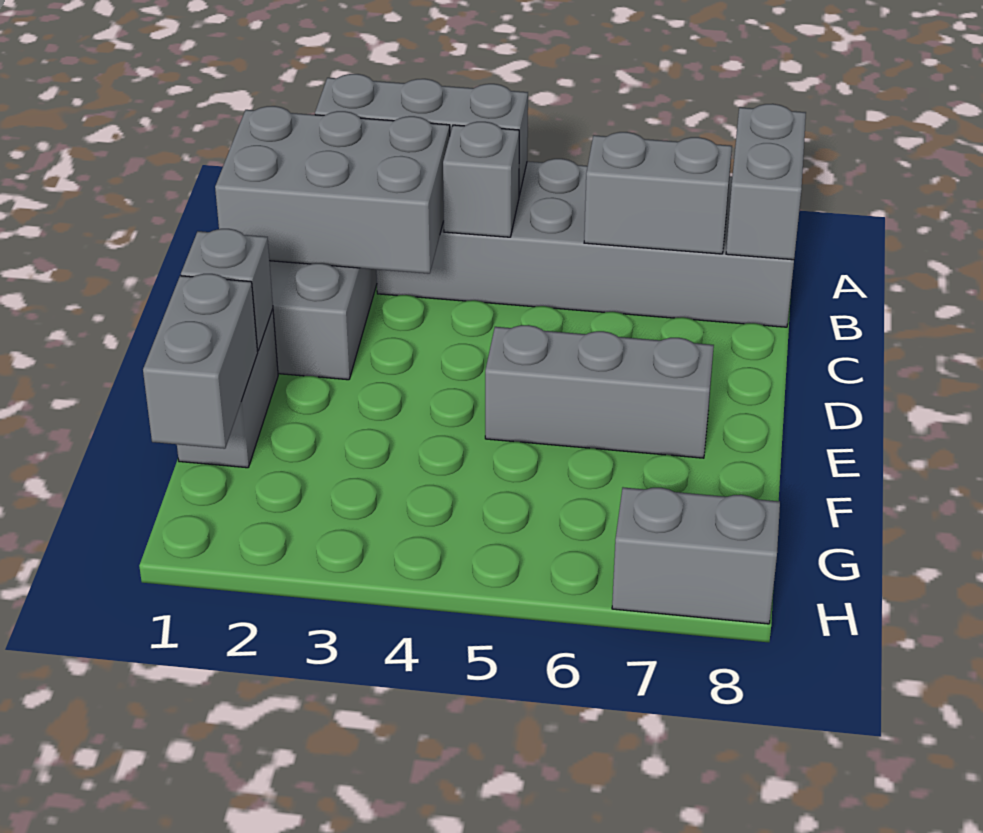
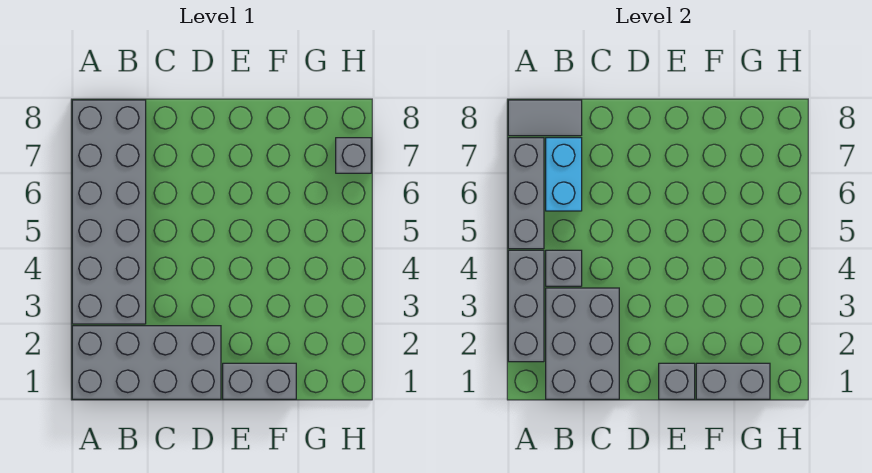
grey brick A8:B8 level 2 -> grey tile A8:B8 level 2
grey brick B6:B7 level 2 -> cyan brick B6:B7 level 2
grey brick E5:E7 level 1 -> grey brick A5:A7 level 2
grey brick H7:H8 level 1 -> grey brick H7 level 1

